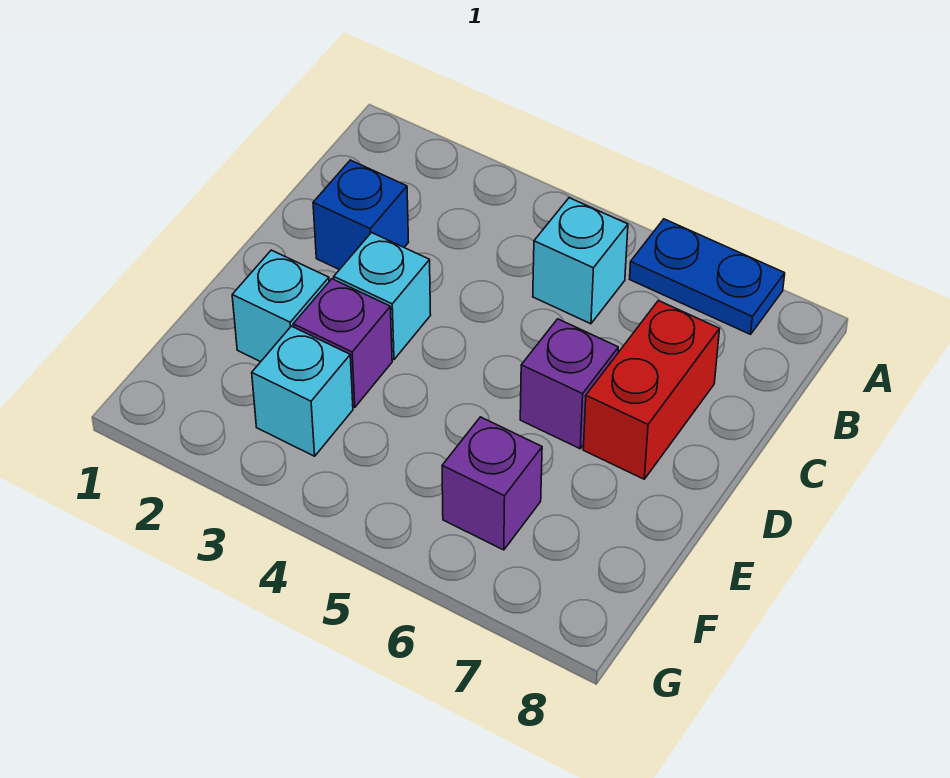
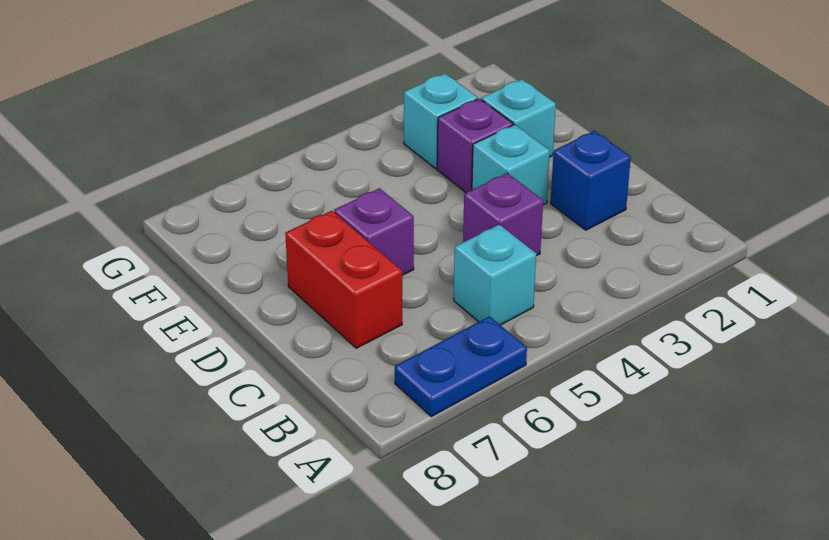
purple brick F6 level 1 -> purple brick C4 level 1

